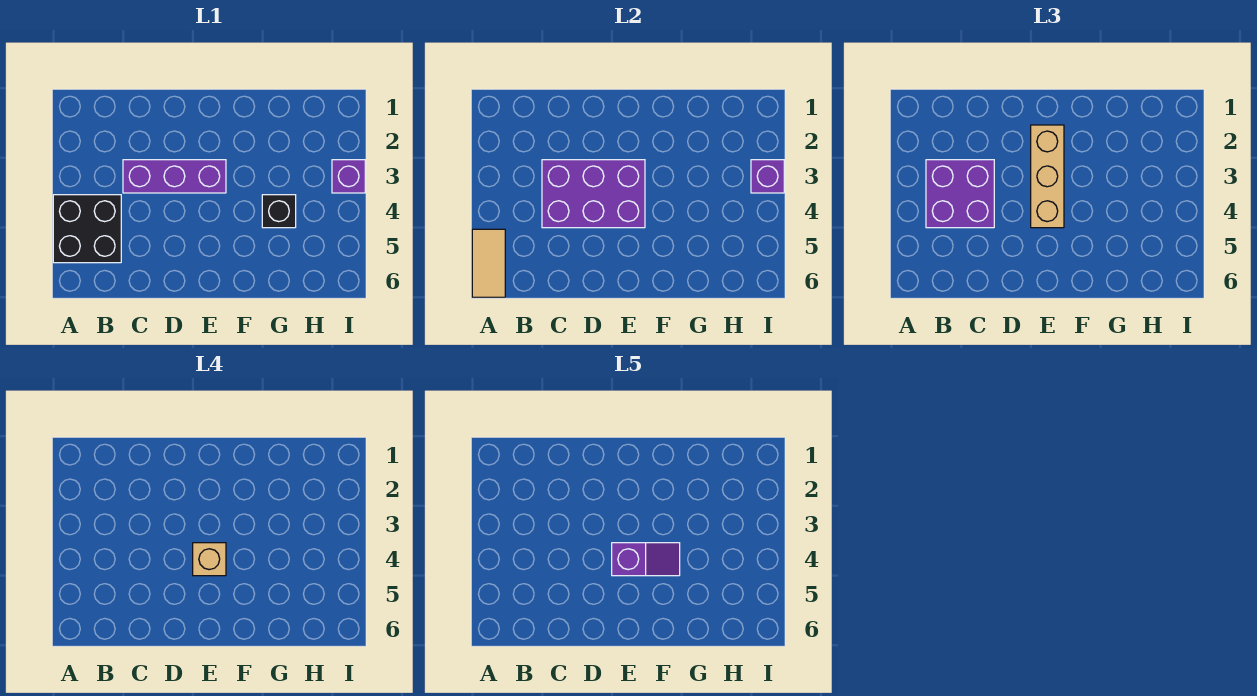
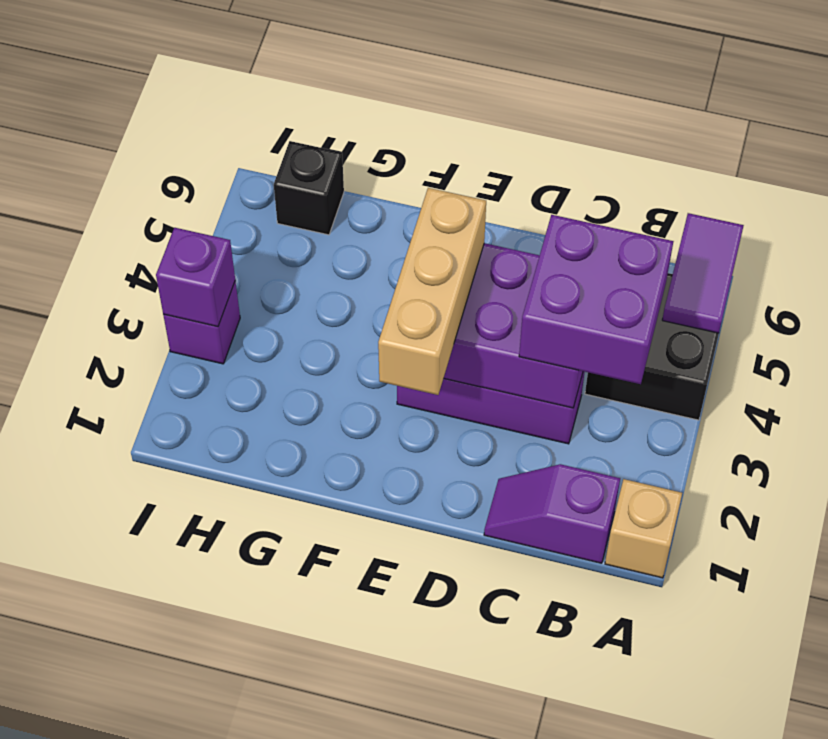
tan tile A5:A6 level 2 -> purple tile A5:A6 level 2
tan brick E4 level 4 -> tan brick A1 level 1
purple slope E4:F4 level 5 top E -> purple slope B1:C1 level 1 top B
black brick G4 level 1 -> black brick H6 level 1

